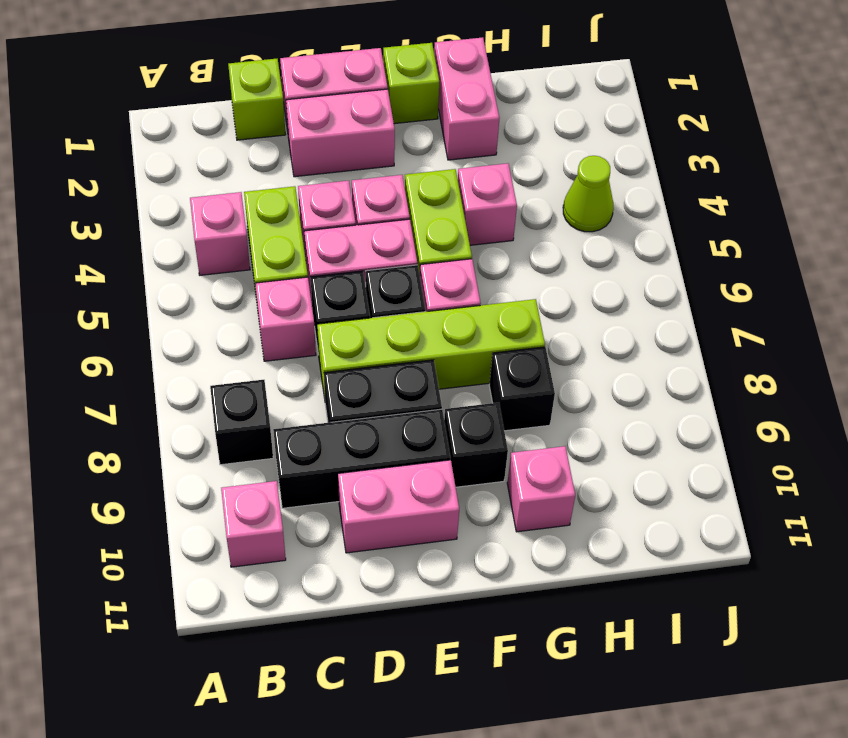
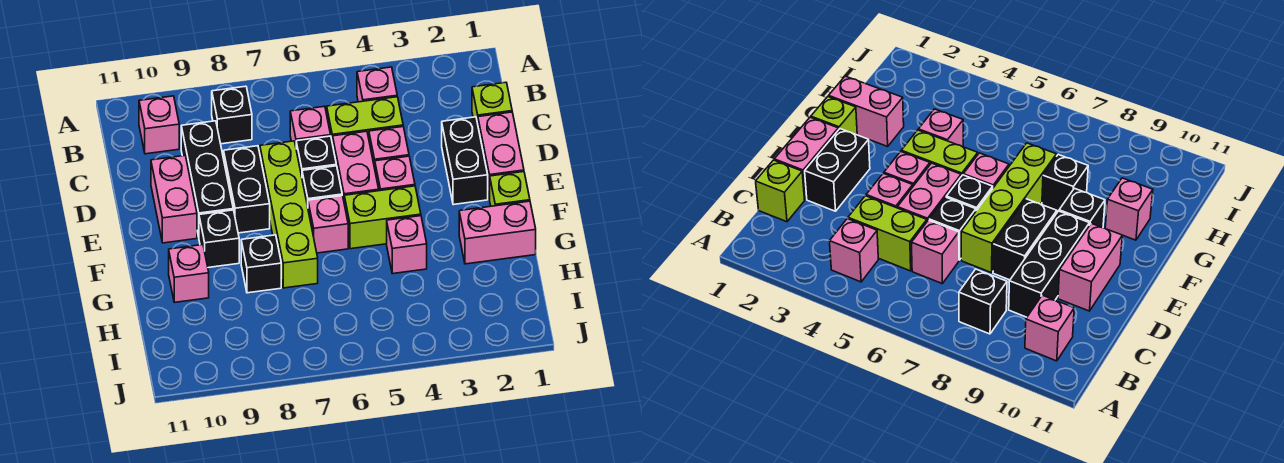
pink brick D2:E2 level 1 -> black brick D2:E2 level 1
lime cone I4 level 1 -> none

